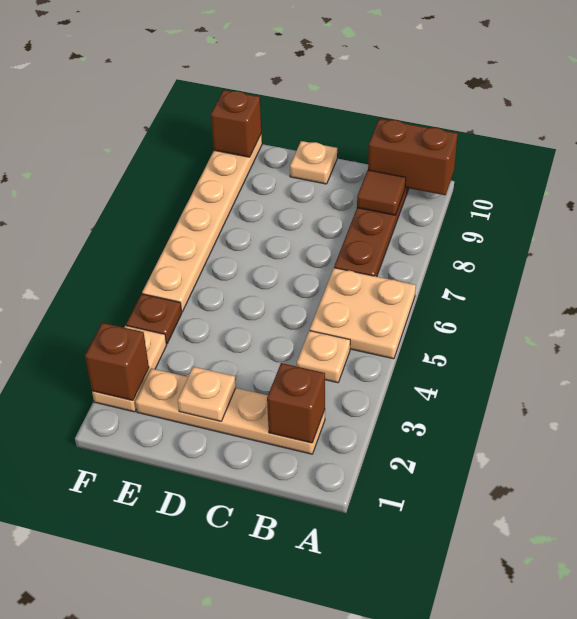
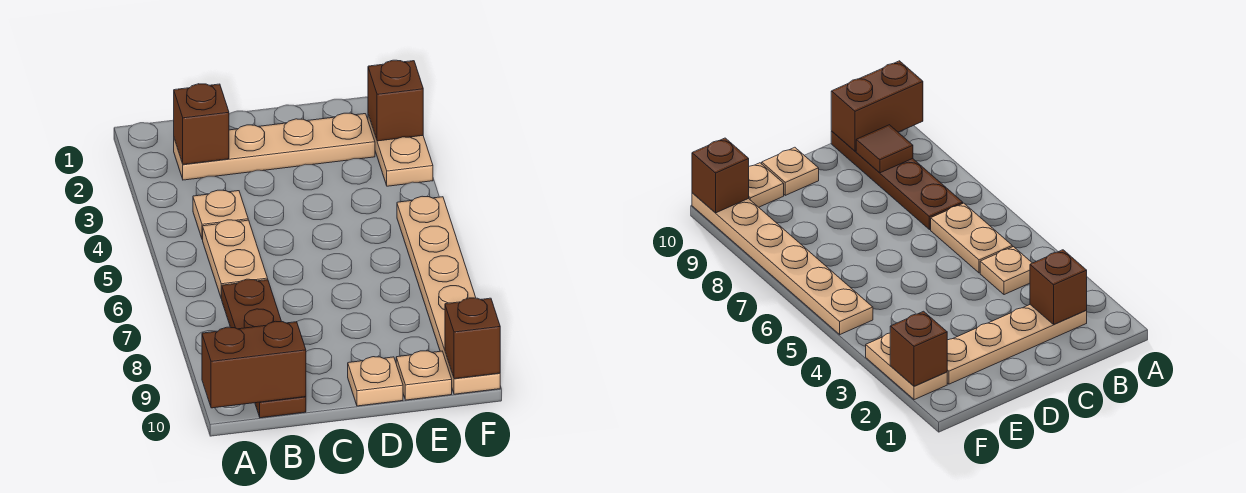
tan plate A5:B6 level 1 -> tan plate B5:B6 level 1
tan plate D2 level 2 -> tan plate E10 level 1
brown plate F4 level 1 -> none

